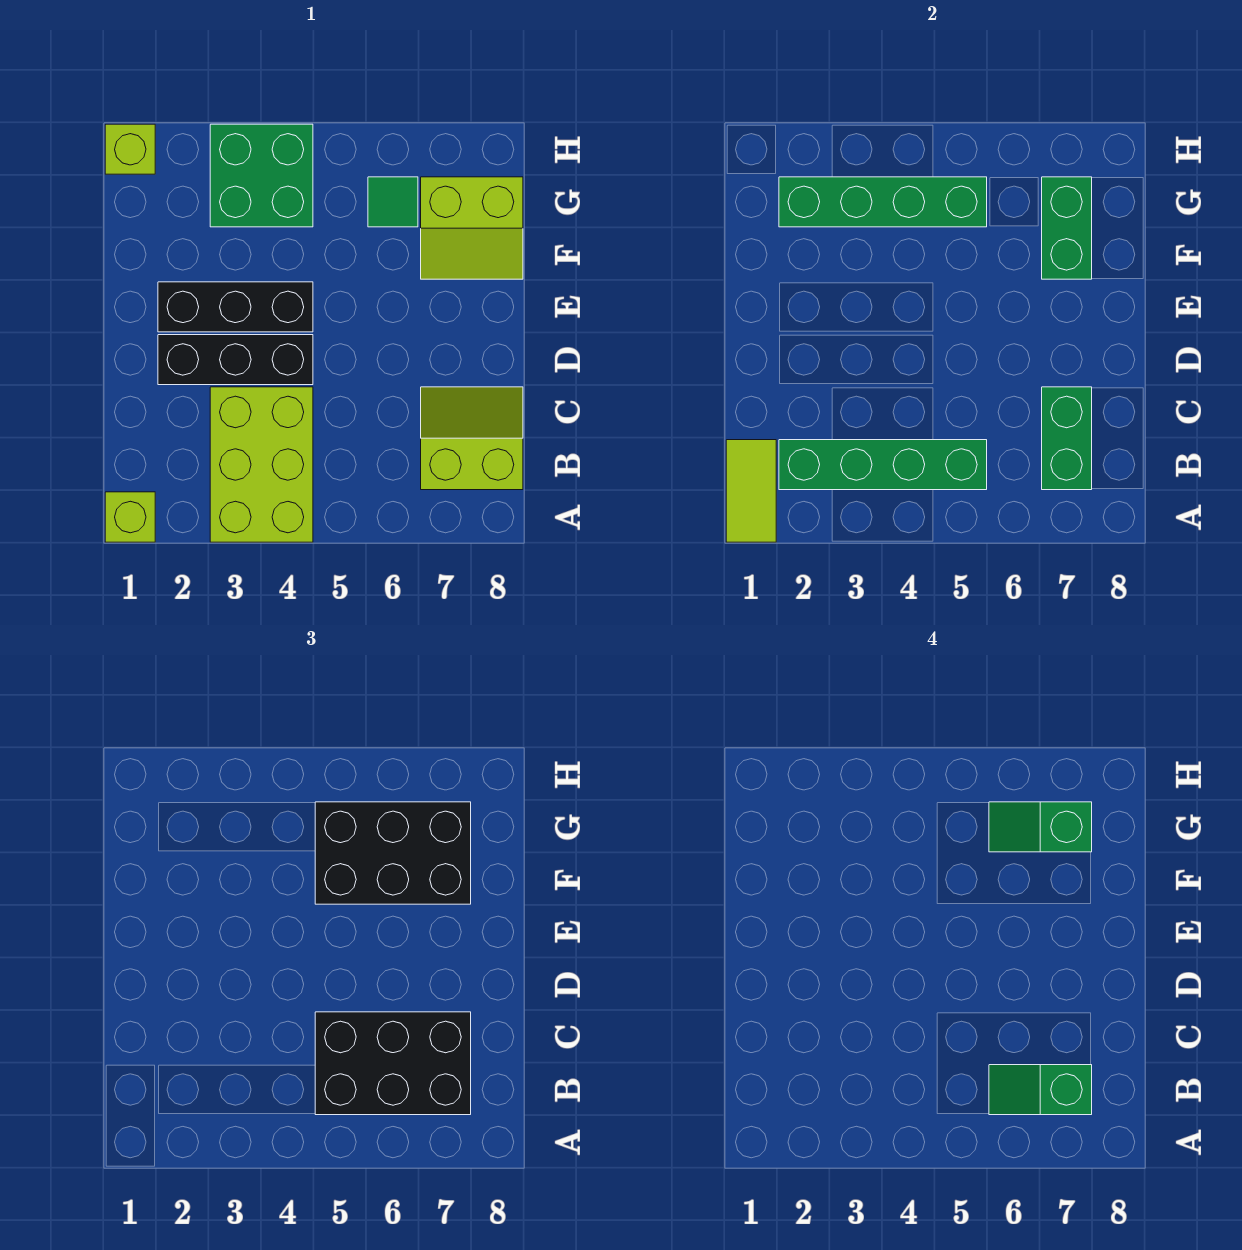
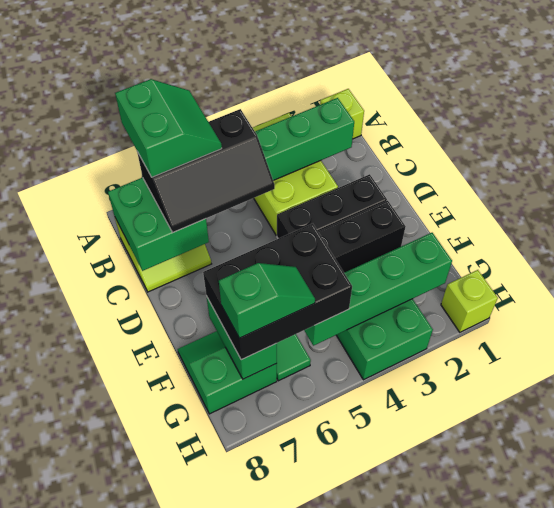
lime tile A1:B1 level 2 -> none
black brick B5:C7 level 3 -> black slope B5:C7 level 3 top B
green slope B6:B7 level 4 top 7 -> green slope A6:B7 level 4 top 7
green brick B7:C7 level 2 -> green brick B7:C8 level 2
lime slope F7:G8 level 1 top G -> green slope F7:G8 level 1 top G

